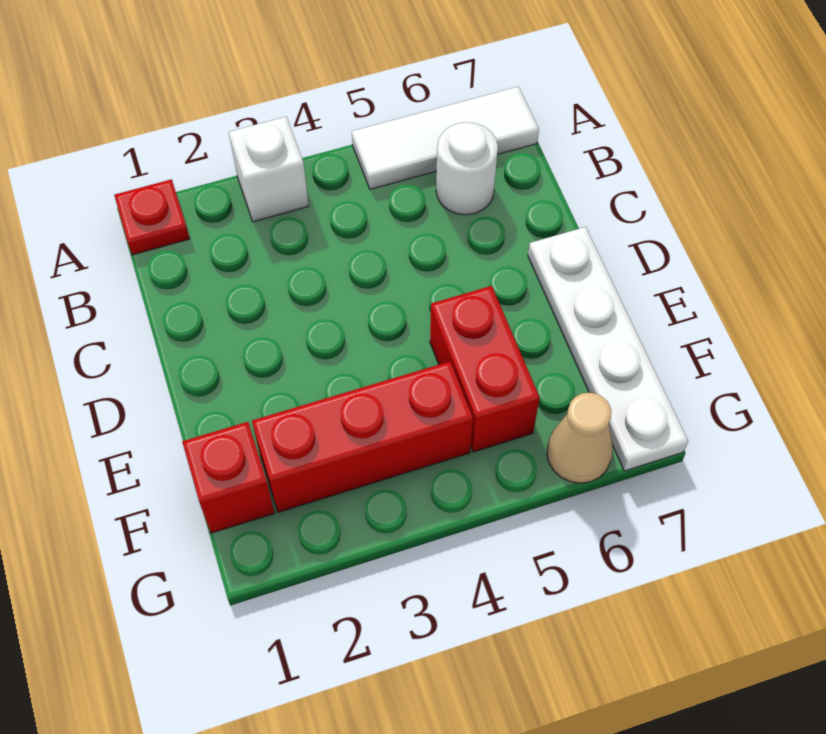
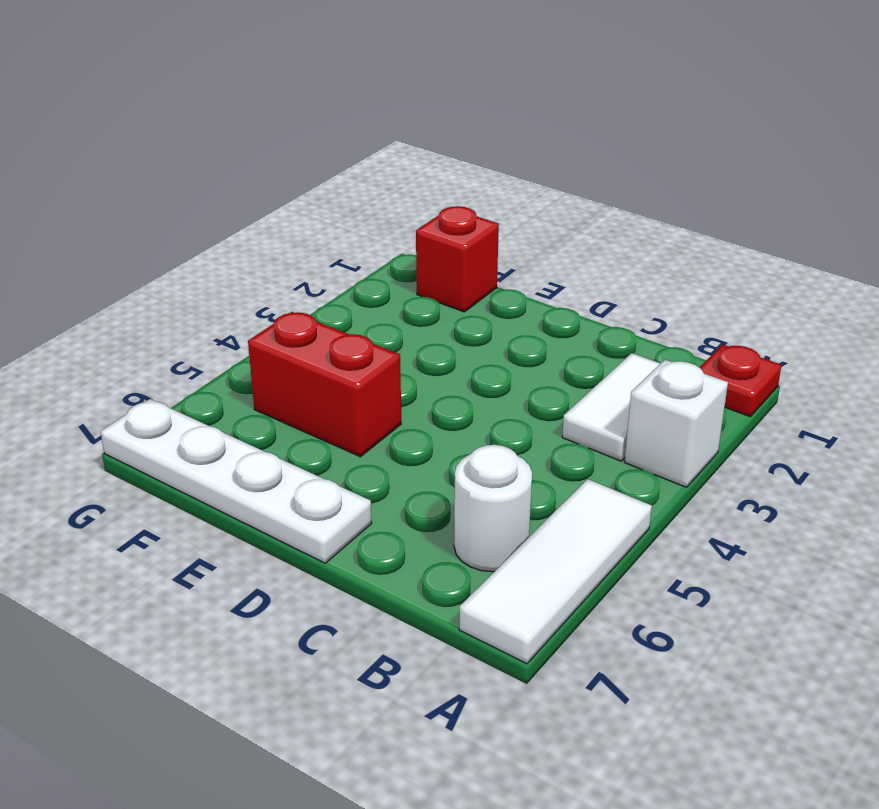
none -> white tile B2:B3 level 1
red brick F2:F4 level 1 -> none
tan cone G6 level 1 -> none

